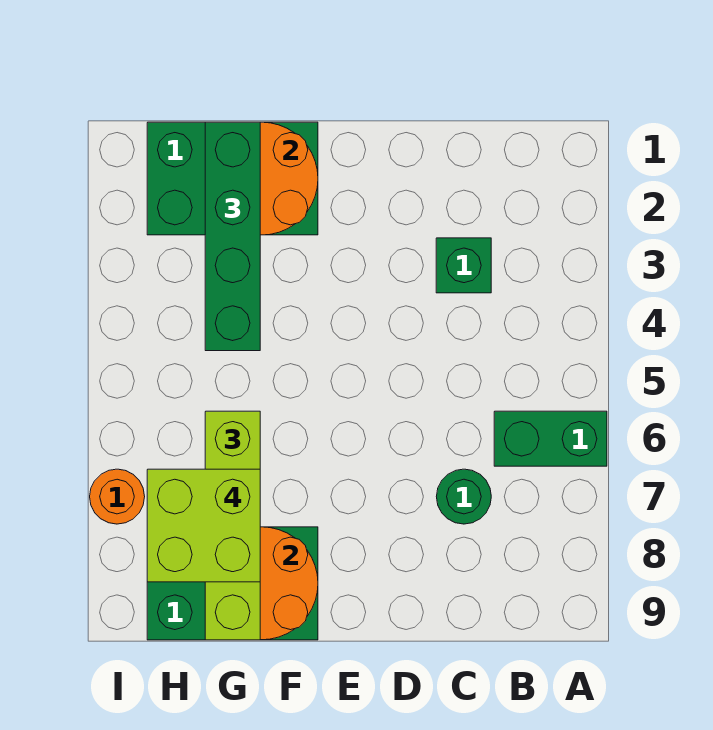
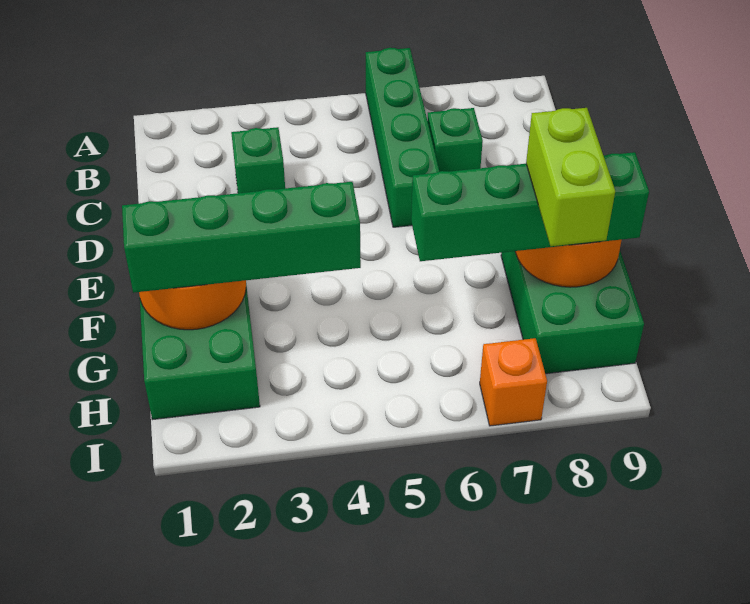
green brick A6:B6 level 1 -> green brick A6:D6 level 1
green round brick C7 level 1 -> green brick C7 level 1
lime brick G6:G9 level 3 -> green brick G6:G9 level 3
lime brick G7:H8 level 4 -> lime brick G8:H8 level 4
orange round brick I7 level 1 -> orange brick I7 level 1

